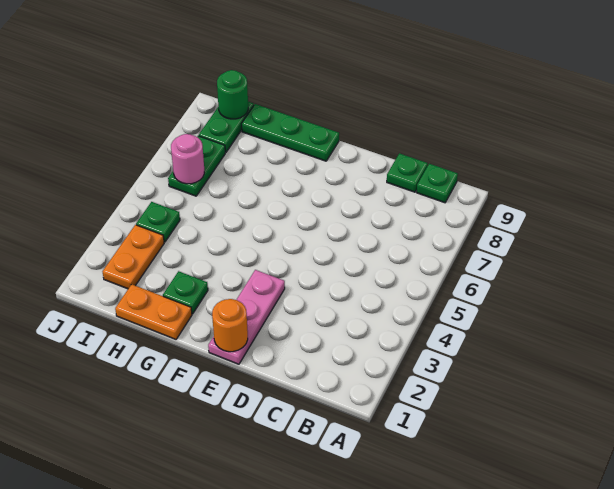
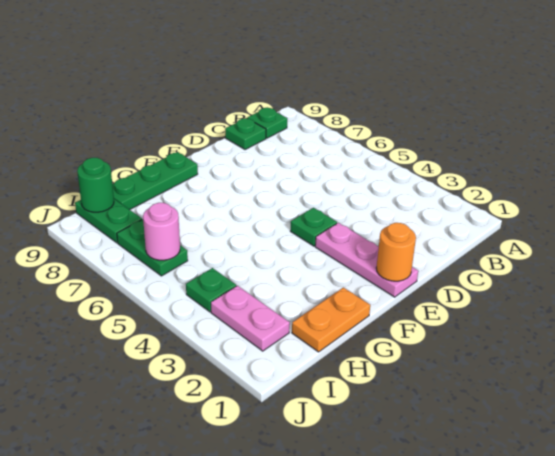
green plate G2 level 1 -> green plate E4 level 1
orange plate I2:I3 level 1 -> pink plate I2:I3 level 1

